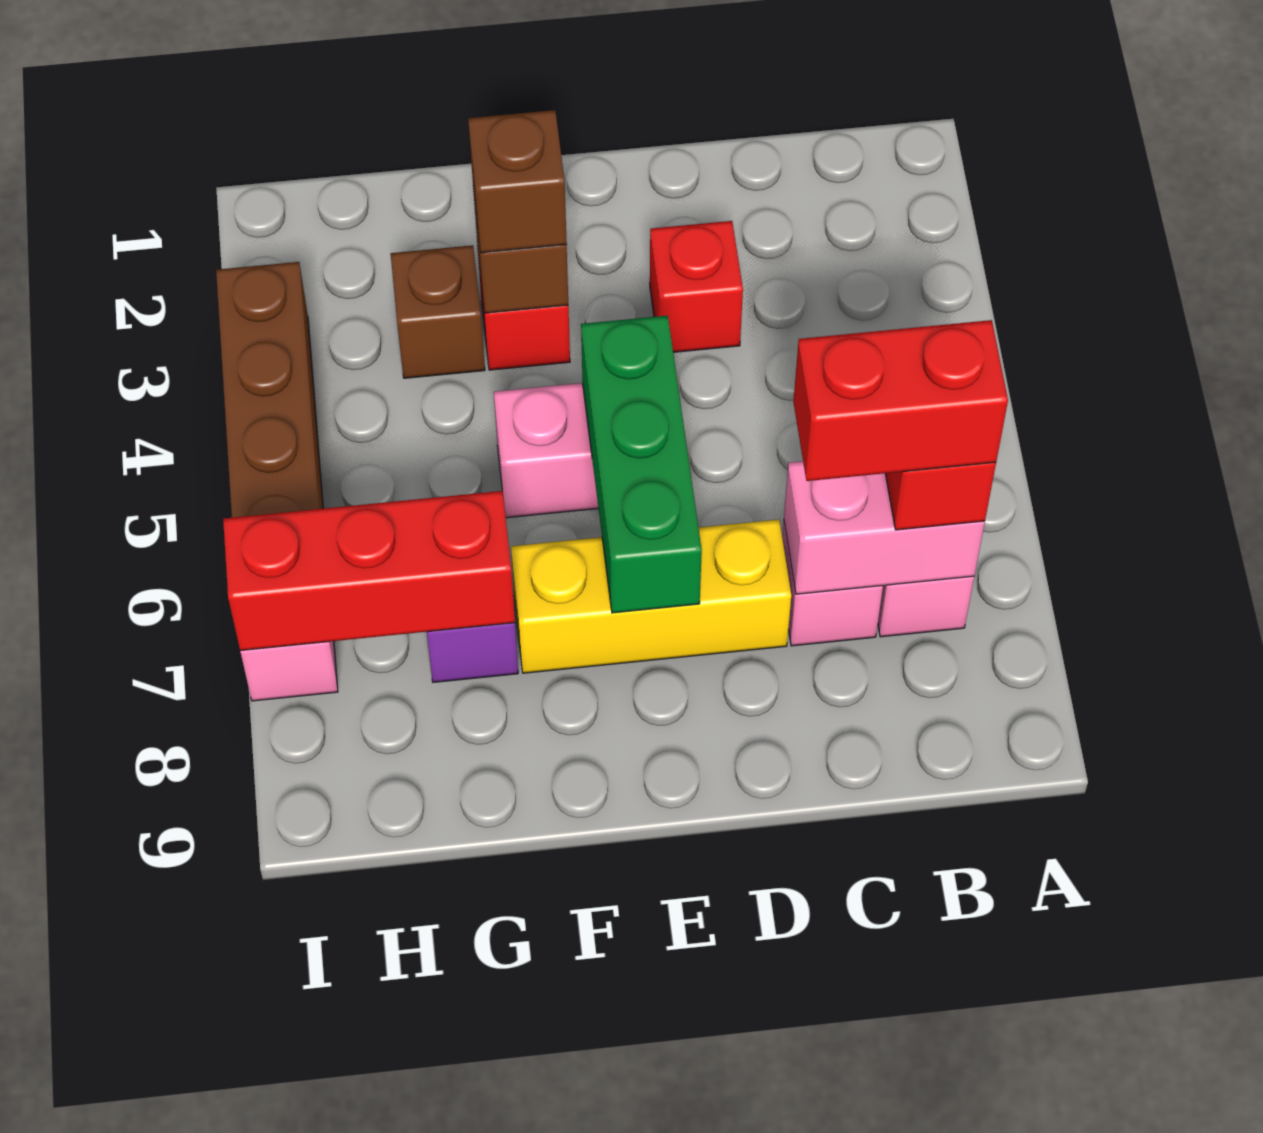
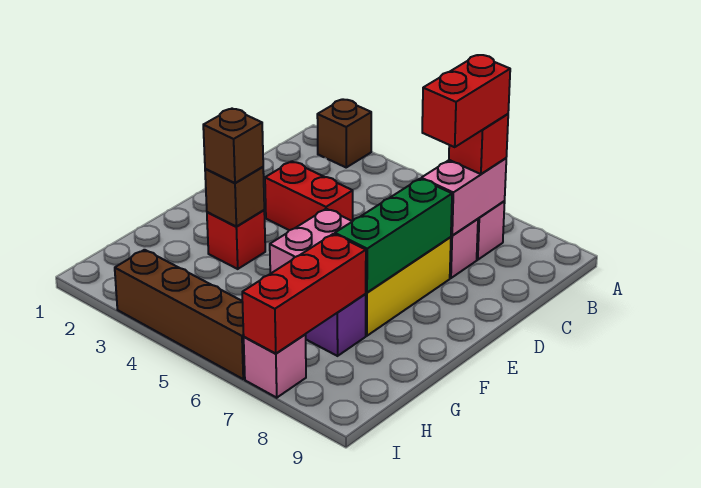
red brick D3 level 1 -> red brick D3:D4 level 1
green brick E5:E7 level 2 -> green brick D7:F7 level 2
brown brick G3 level 1 -> brown brick A2 level 1

